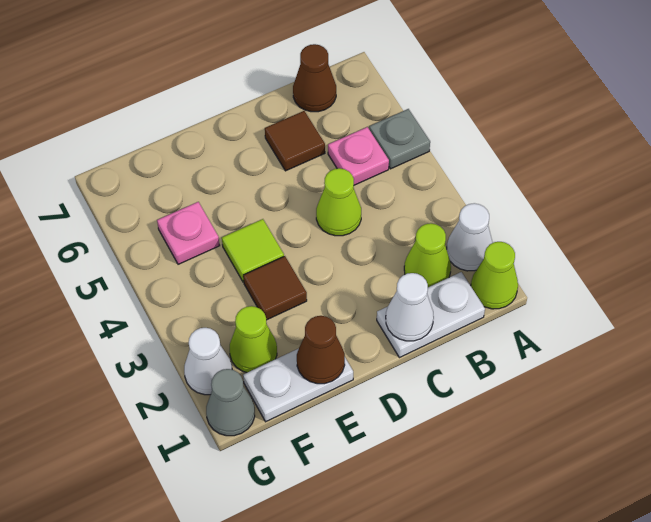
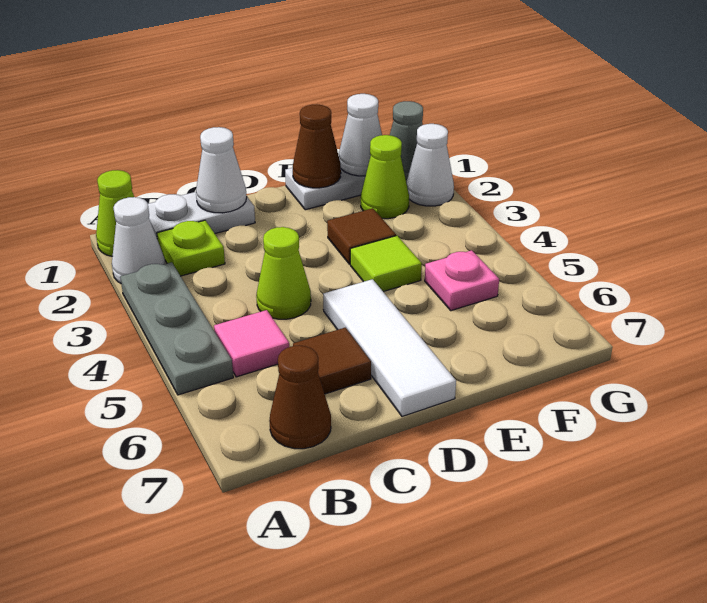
grey plate A5 level 1 -> grey plate A3:A5 level 1
lime cone B2 level 1 -> lime plate B2 level 1
pink plate B5 level 1 -> pink tile B5 level 1
none -> white tile D5:D7 level 1
none -> white cone F1 level 2

